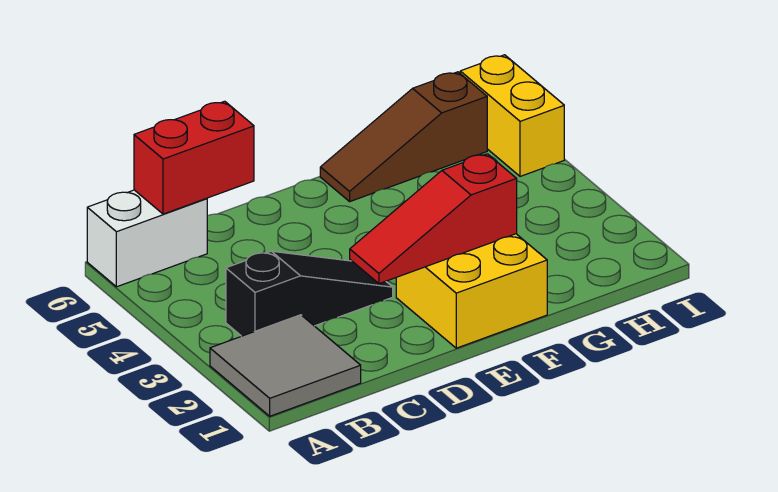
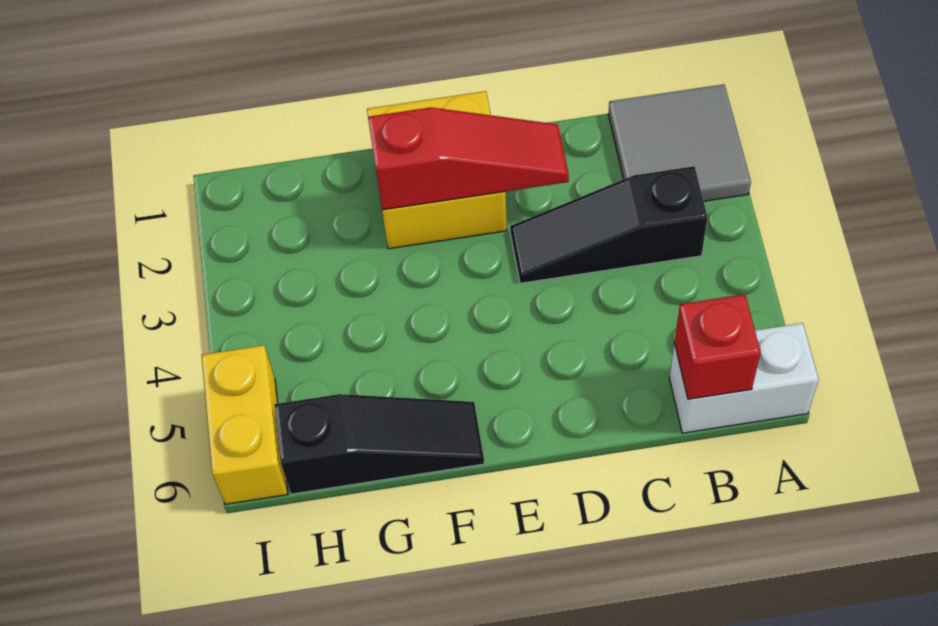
red brick B6:C6 level 2 -> red brick B6 level 2
brown slope F6:H6 level 1 top H -> black slope F6:H6 level 1 top H

